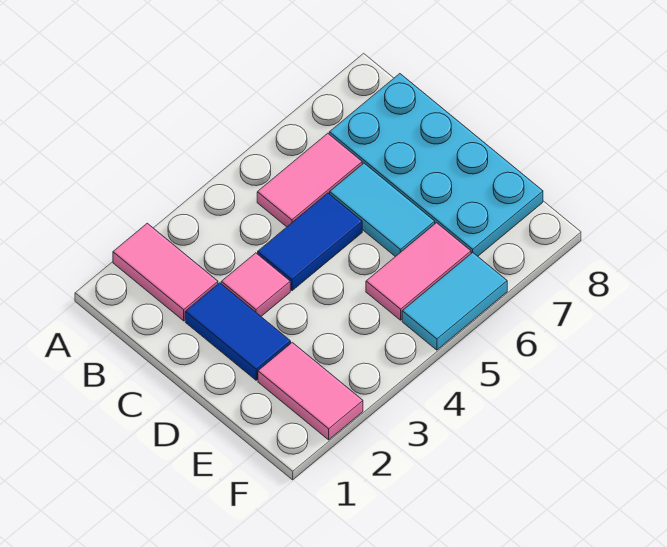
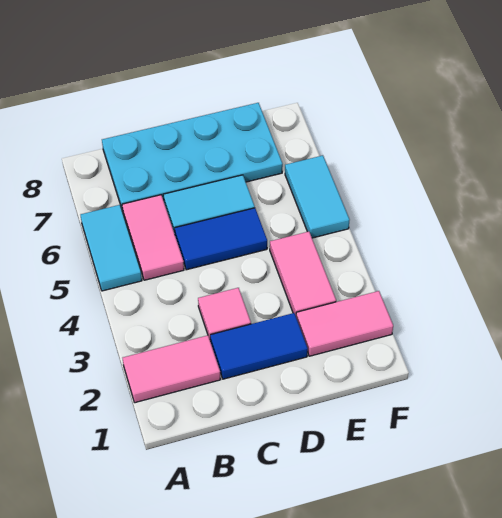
none -> cyan tile A5:A6 level 1
blue tile C4:C5 level 1 -> blue tile C5:D5 level 1
pink tile E5:E6 level 1 -> pink tile E3:E4 level 1

